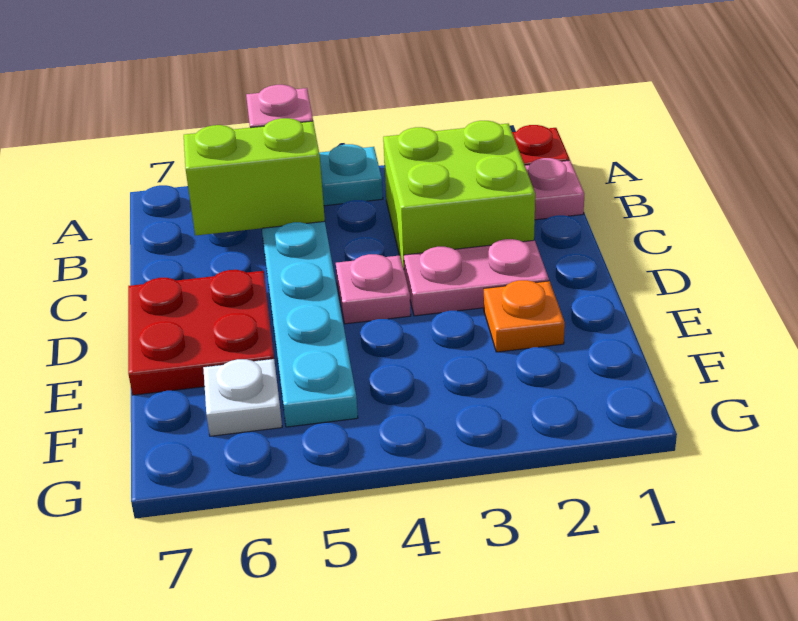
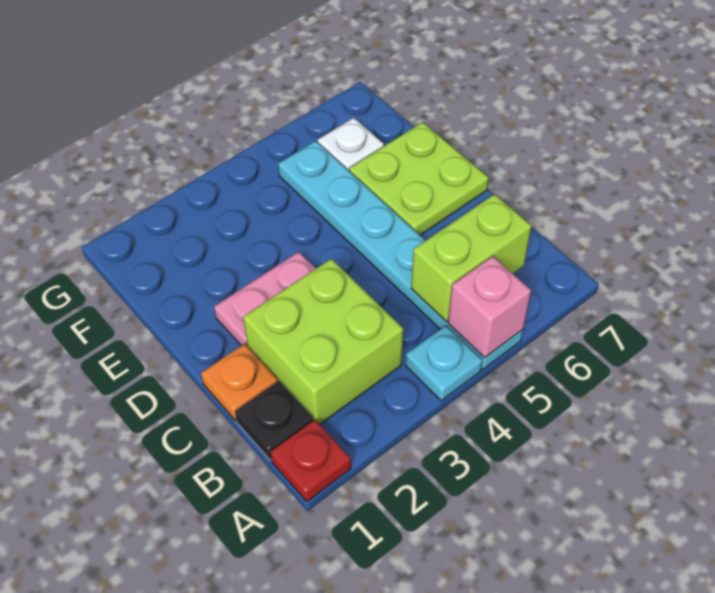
pink plate B1 level 1 -> black plate B1 level 1
pink plate D4 level 1 -> none
red plate D6:E7 level 1 -> lime plate D6:E7 level 1
orange plate E2 level 1 -> orange plate C1 level 1

